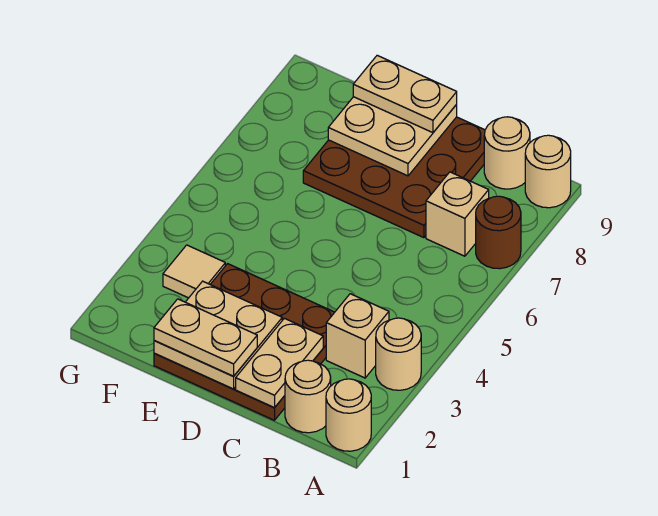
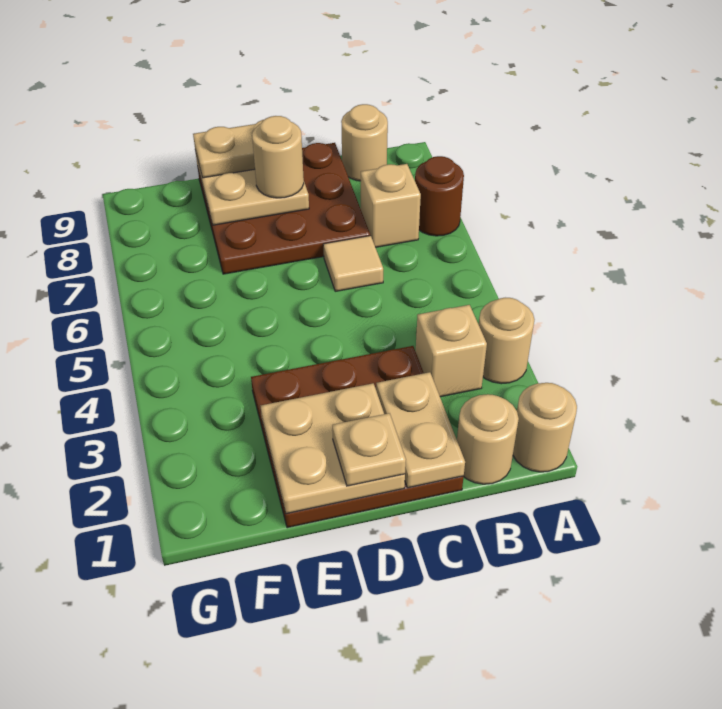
tan round brick A9 level 1 -> tan round brick D8 level 3
tan plate D1:E1 level 3 -> tan plate D1 level 3
tan tile F3 level 1 -> tan tile C6 level 1

